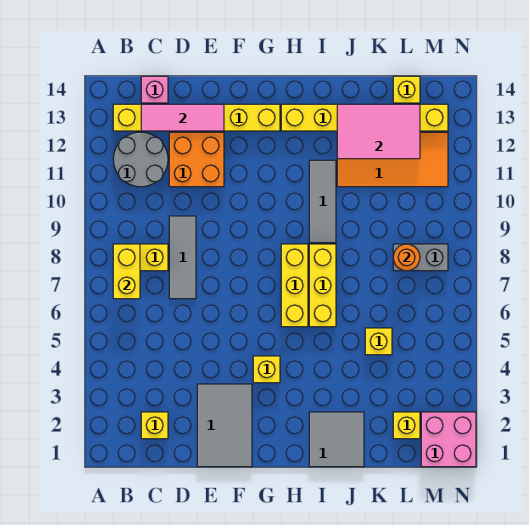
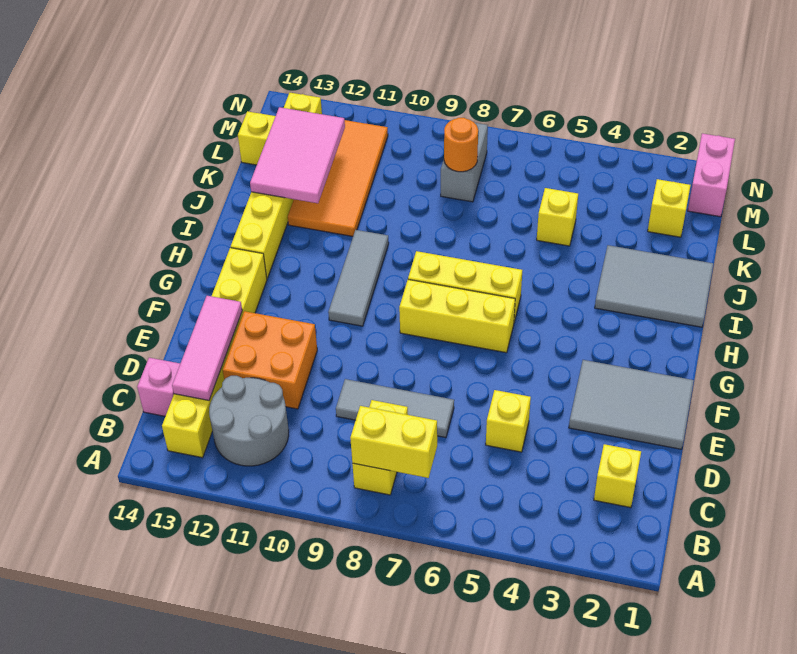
yellow brick G4 level 1 -> yellow brick D5 level 1
grey tile I1:J2 level 1 -> grey tile I1:J3 level 1
yellow brick I6:I8 level 1 -> yellow brick G6:G8 level 1
grey tile I9:I11 level 1 -> grey tile G10:I10 level 1
pink brick M1:N2 level 1 -> pink brick M1:N1 level 1

